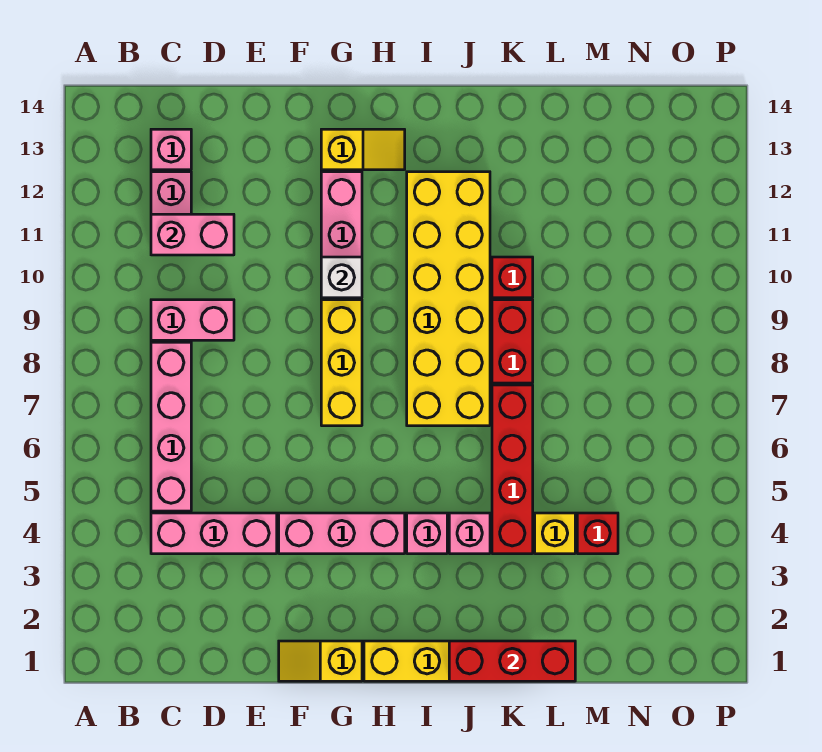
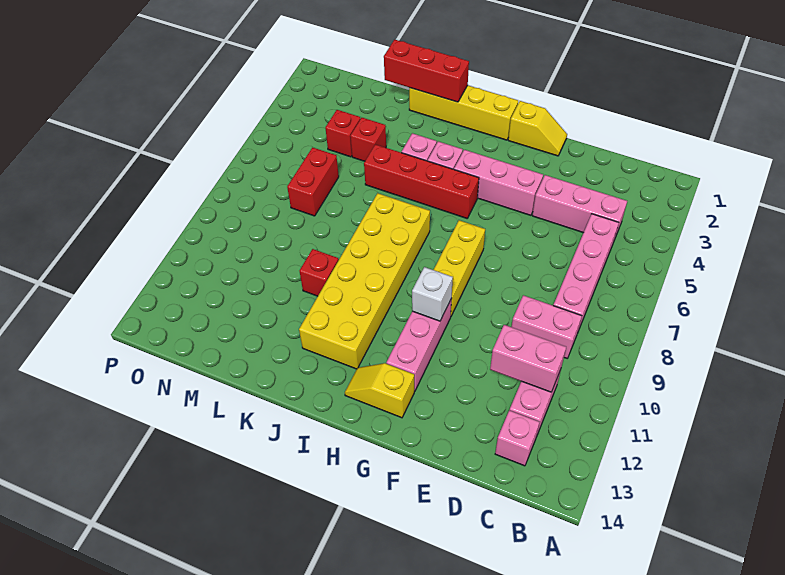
red brick K4:K7 level 1 -> red brick H5:K5 level 1
red brick K8:K9 level 1 -> red brick M6:M7 level 1
yellow brick L4 level 1 -> red brick L4 level 1

